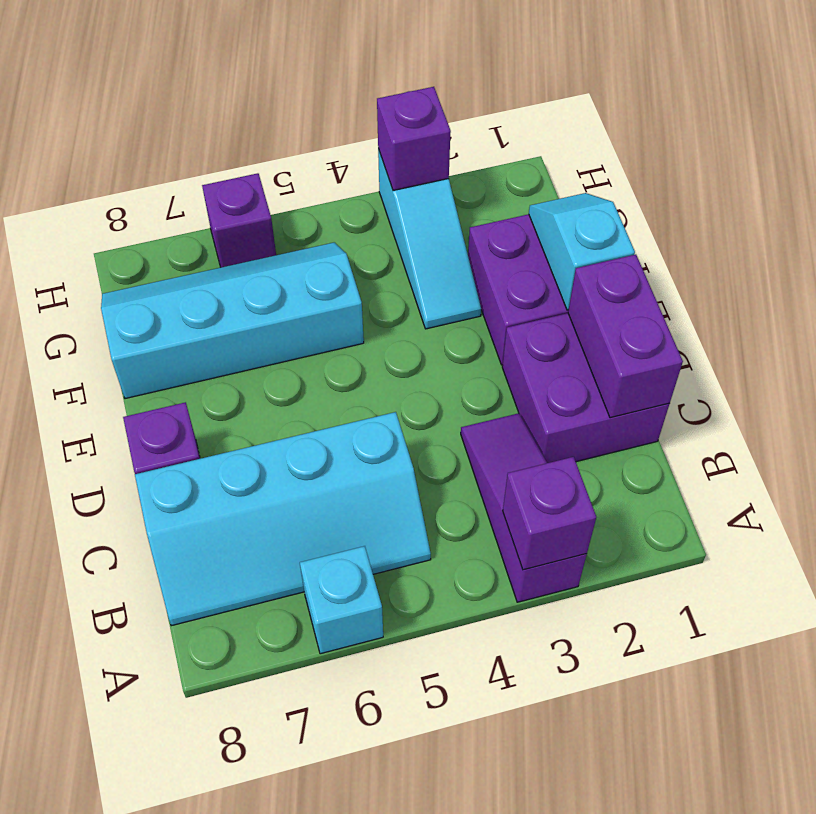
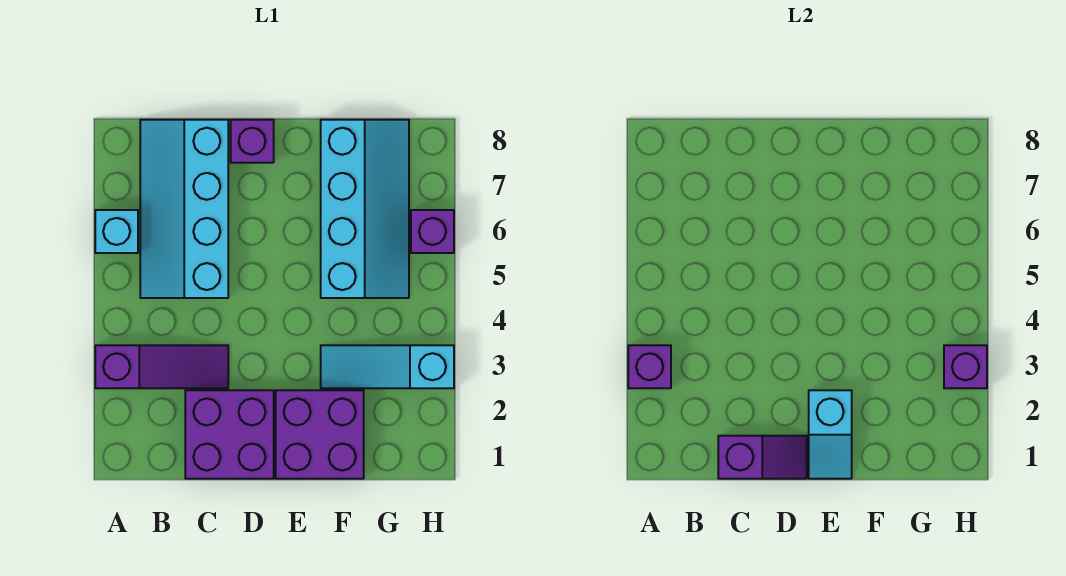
purple brick C1:D1 level 2 -> purple slope C1:D1 level 2 top C
cyan slope E1:F1 level 2 top E -> cyan slope E1:E2 level 2 top 2

